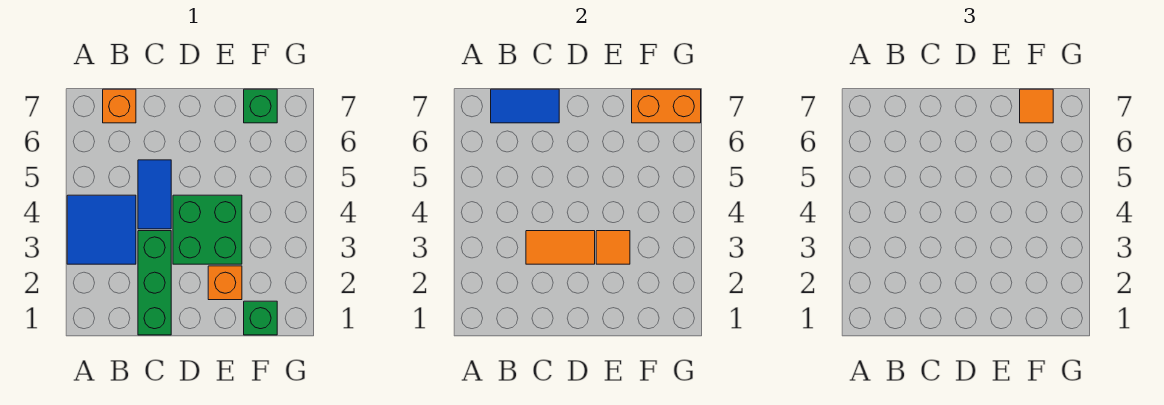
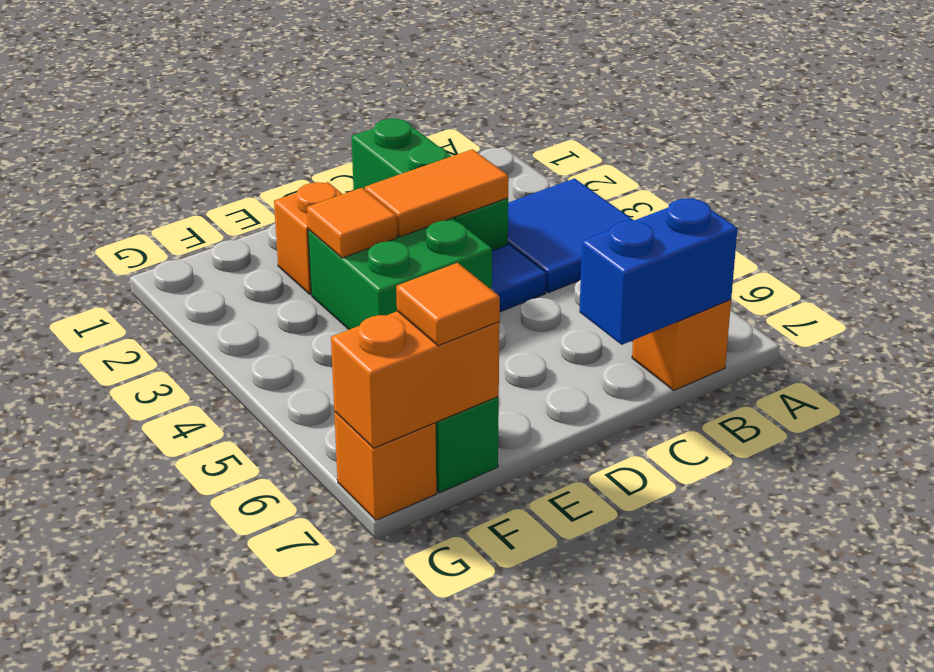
blue tile B7:C7 level 2 -> blue brick B7:C7 level 2
blue tile C4:C5 level 1 -> blue tile C4 level 1
green brick F1 level 1 -> none
none -> orange brick G7 level 1

